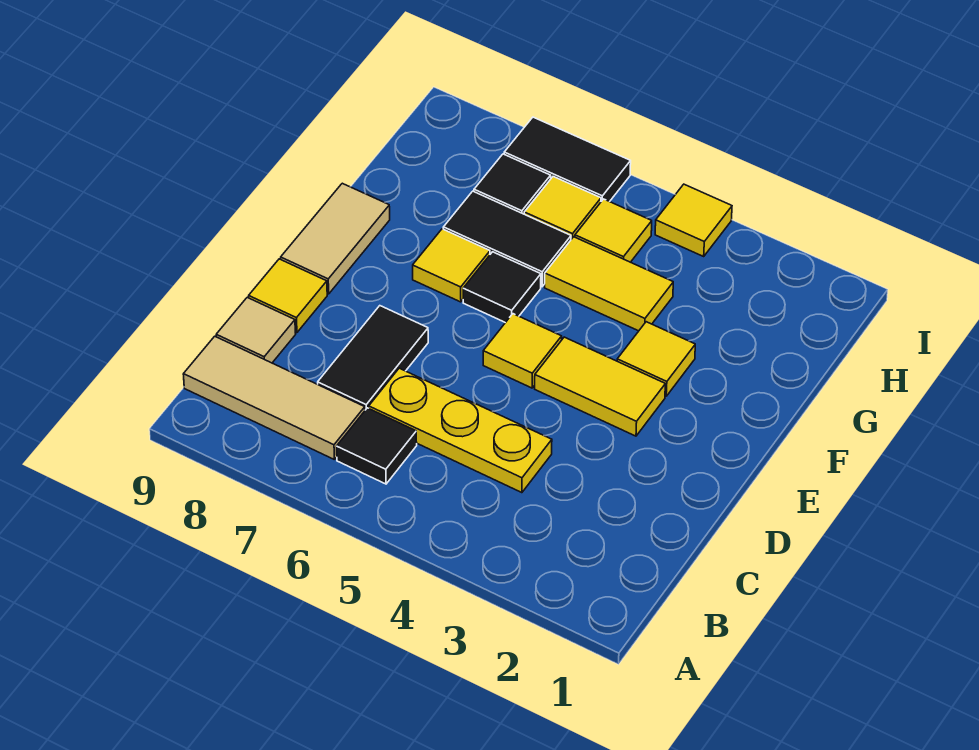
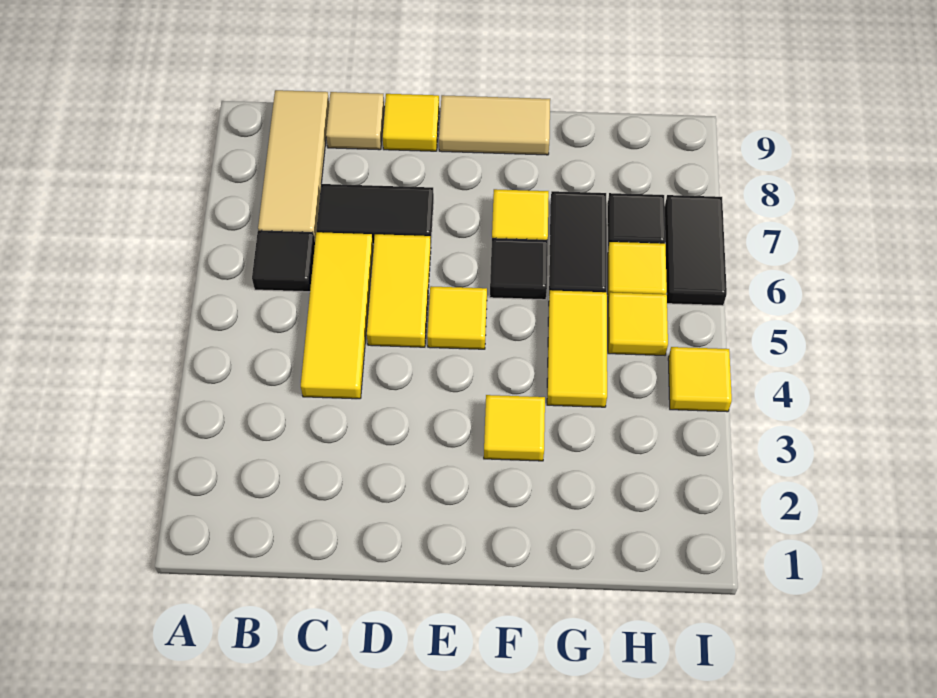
yellow plate C4:C6 level 1 -> yellow tile C4:C6 level 1
yellow tile E3:E4 level 1 -> yellow tile D5:D6 level 1

